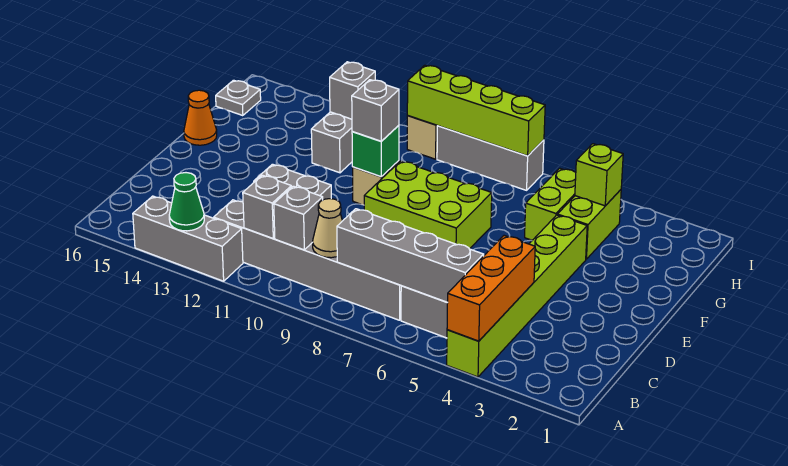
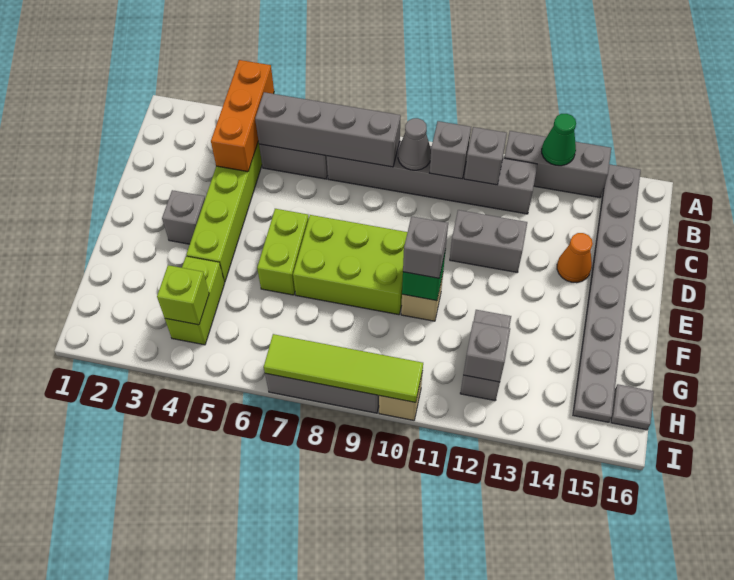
none -> grey plate A15:H15 level 1
tan cone B9 level 2 -> grey cone B9 level 2
none -> grey brick E3 level 1
orange cone F16 level 1 -> orange cone D14 level 1
lime brick G5:H5 level 1 -> lime brick E6:F6 level 1
lime brick I7:I10 level 2 -> lime tile I7:I10 level 2

